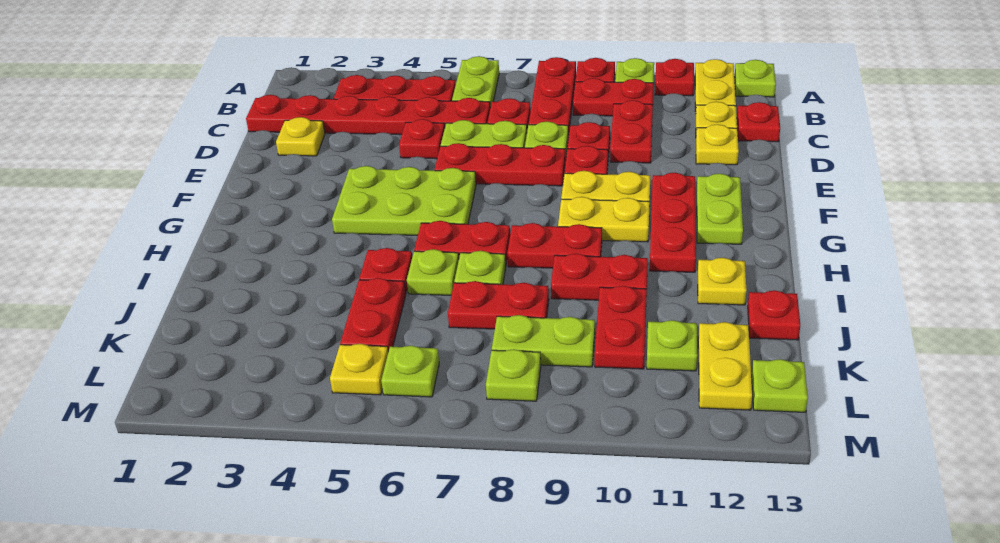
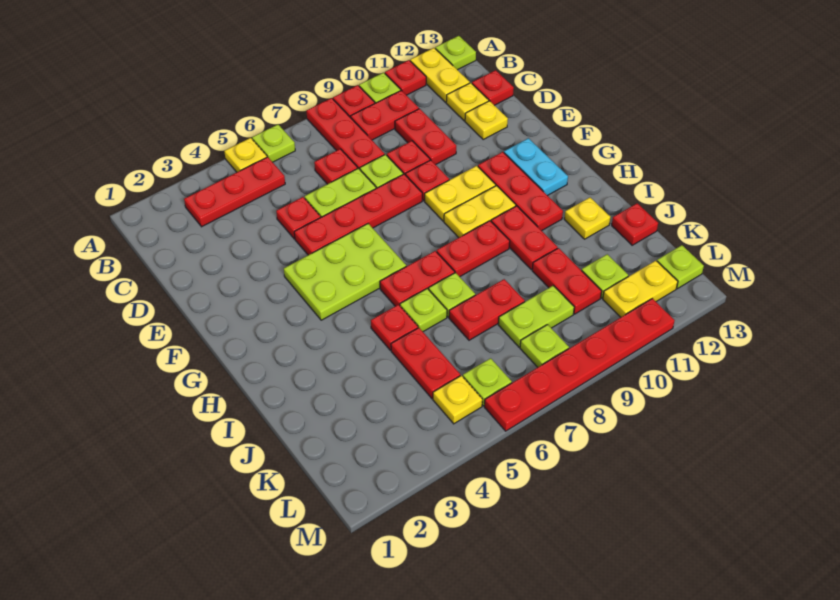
lime plate A6:B6 level 1 -> lime plate A6 level 1
red plate C1:C6 level 1 -> red plate M6:M11 level 1
yellow plate D2 level 1 -> yellow plate A5 level 1
red plate E6:E8 level 1 -> red plate E5:E8 level 1
lime plate F12:G12 level 1 -> cyan plate F12:G12 level 1
red plate I9:I10 level 1 -> red plate H10:I10 level 1
yellow plate K12:L12 level 1 -> yellow plate L11:L12 level 1

